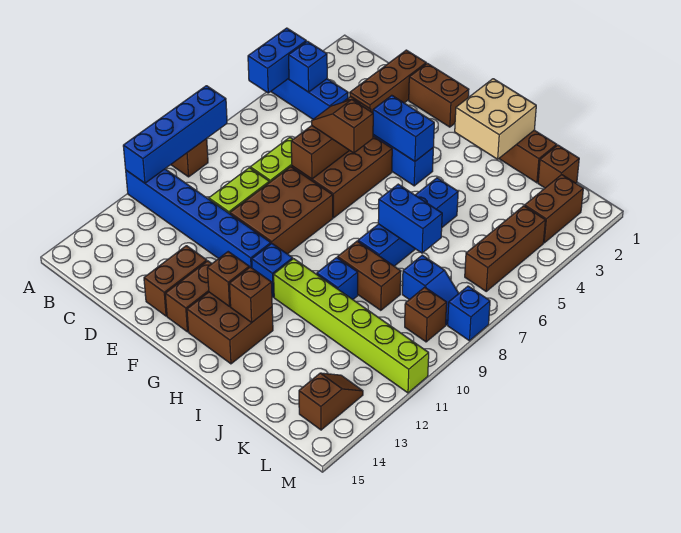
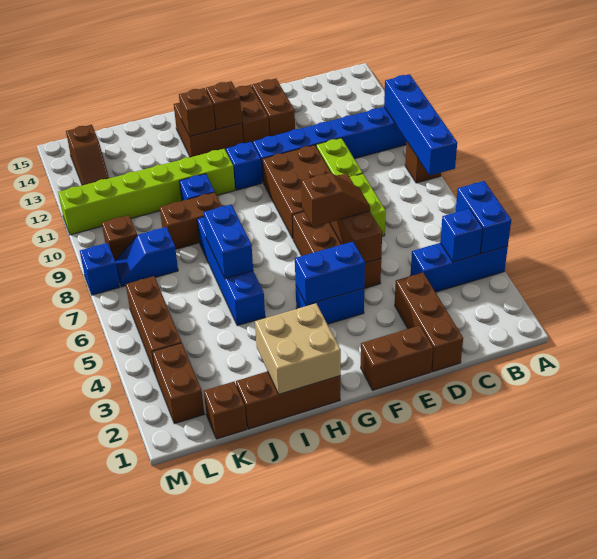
blue brick I7:J7 level 2 -> blue brick I6:I7 level 2

